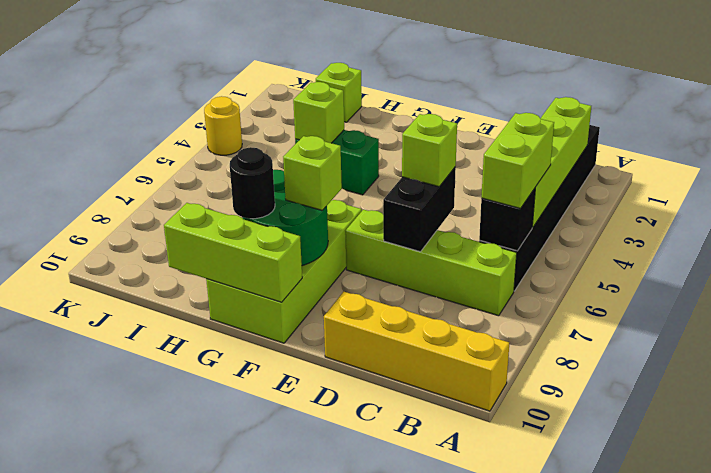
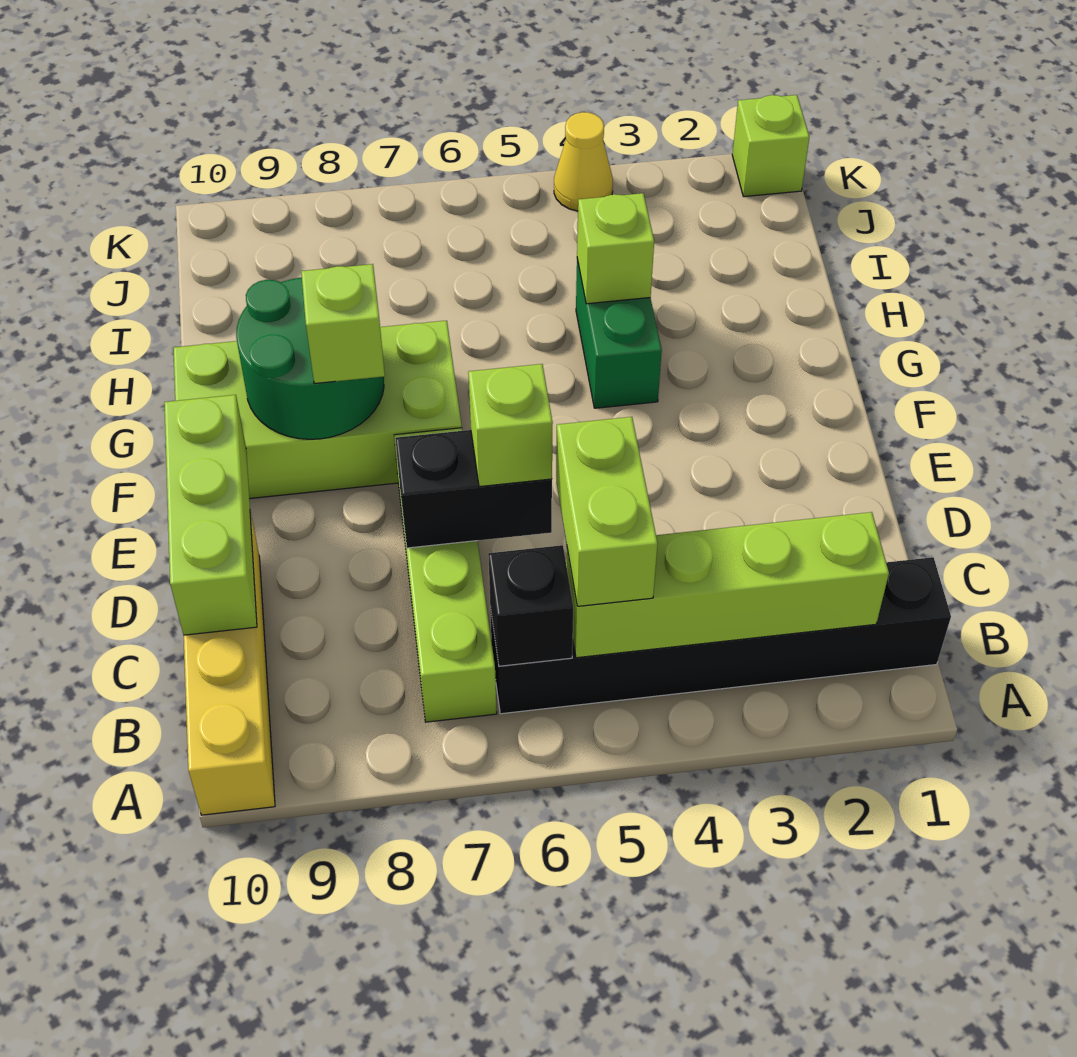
lime brick B5:B6 level 3 -> lime brick B5:C5 level 3
lime brick F10:H10 level 2 -> lime brick C10:E10 level 2
black round brick G9 level 3 -> none
lime brick I1 level 1 -> lime brick K1 level 1
yellow round brick K4 level 1 -> yellow cone K4 level 1

